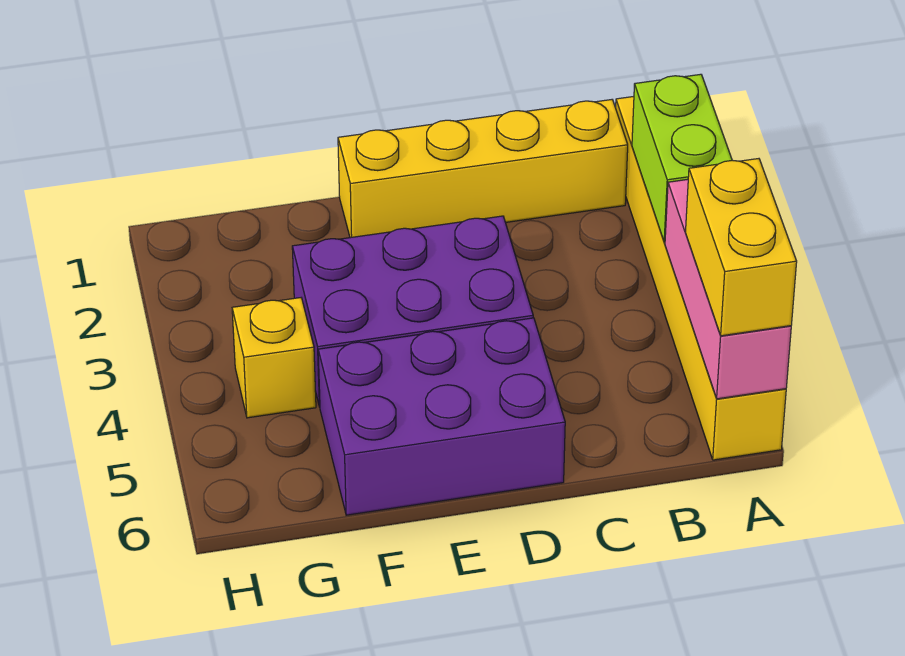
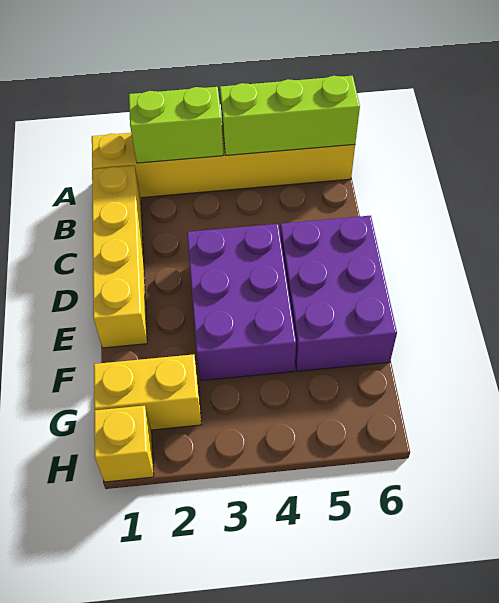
pink brick A4:A6 level 2 -> lime brick A4:A6 level 2
yellow brick A5:A6 level 3 -> yellow brick G1:G2 level 1
yellow brick G4 level 1 -> yellow brick H1 level 1

